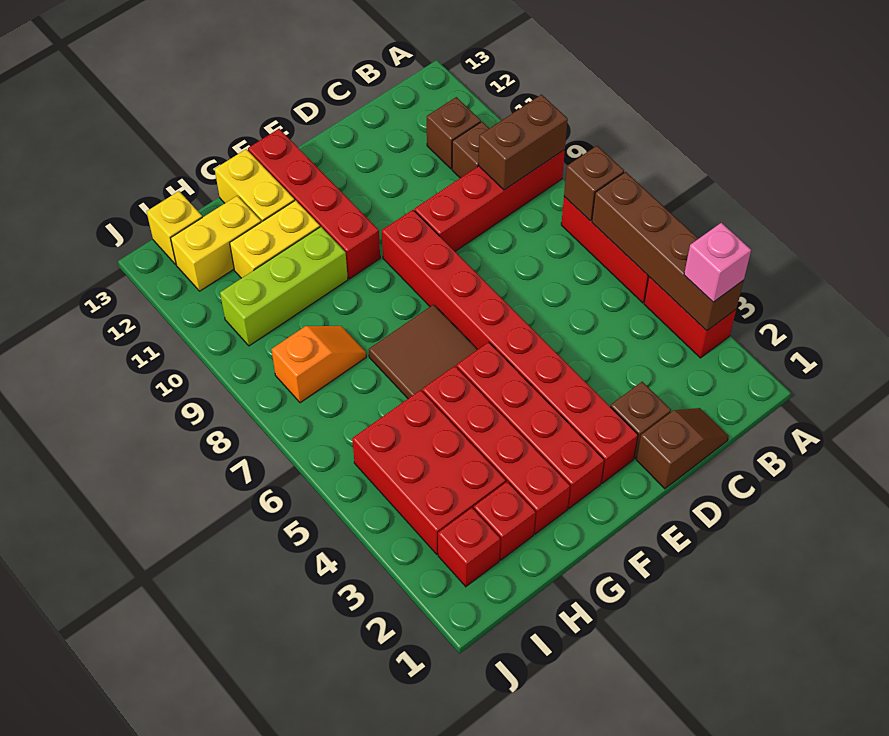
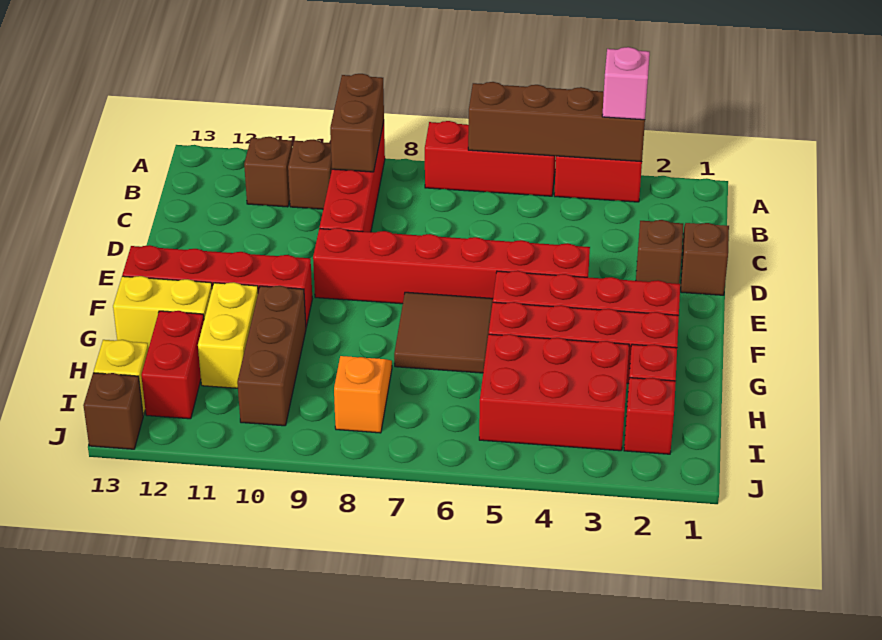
brown brick A7 level 2 -> brown brick J13 level 1
red brick E2:E9 level 1 -> red brick E4:E9 level 1
lime brick G10:I10 level 1 -> brown brick G10:I10 level 1
yellow brick H12:I12 level 1 -> red brick H12:I12 level 1

